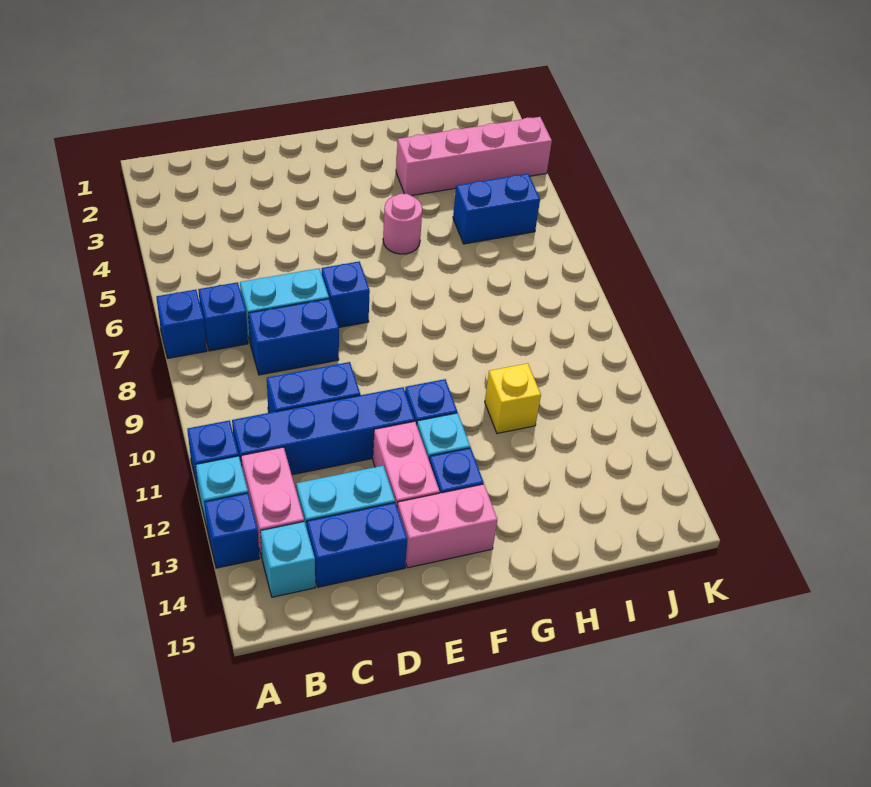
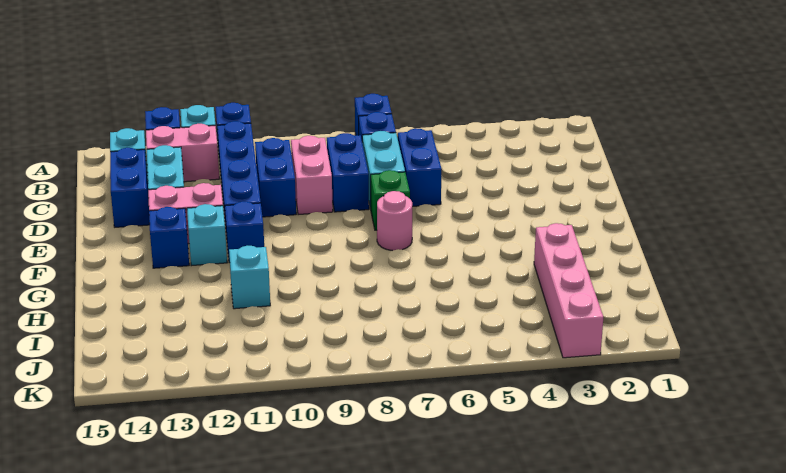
blue brick E7 level 1 -> green brick E7 level 1
pink brick E14:F14 level 1 -> pink brick C9:D9 level 1
pink round brick G5 level 1 -> pink round brick F7 level 1
yellow brick H11 level 1 -> cyan brick H11 level 1
blue brick I5:J5 level 1 -> blue brick C6:D6 level 1

